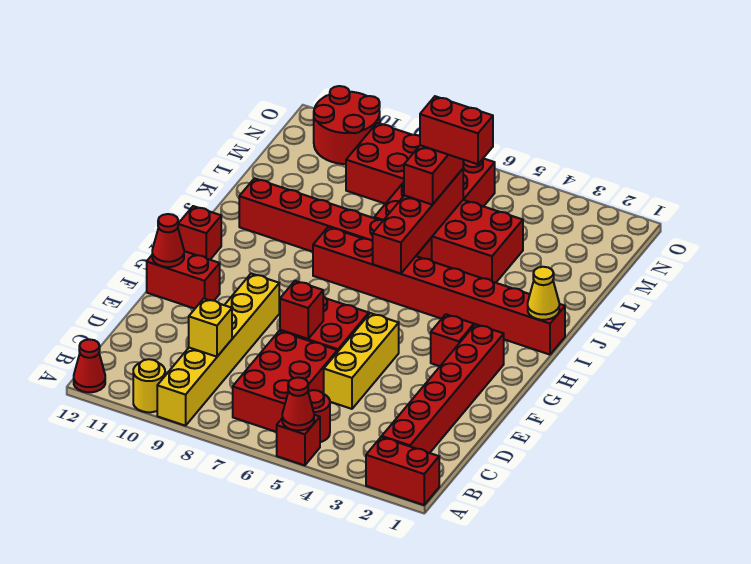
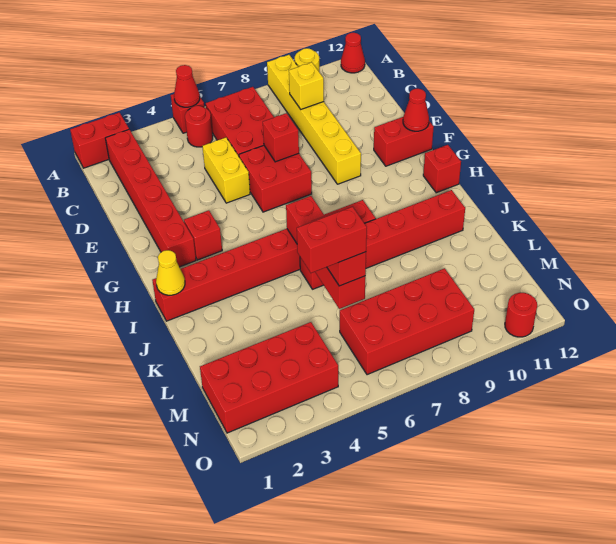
yellow brick D5:F5 level 1 -> yellow brick D5:E5 level 1
red brick K4:L7 level 1 -> red brick M1:N4 level 1
red round brick N10:O11 level 1 -> red round brick O11 level 1

